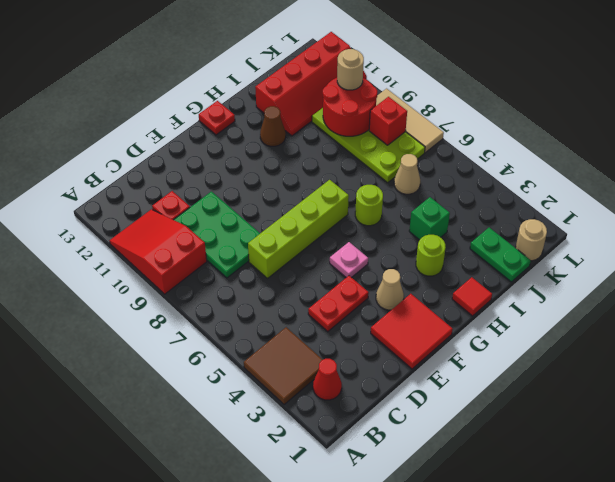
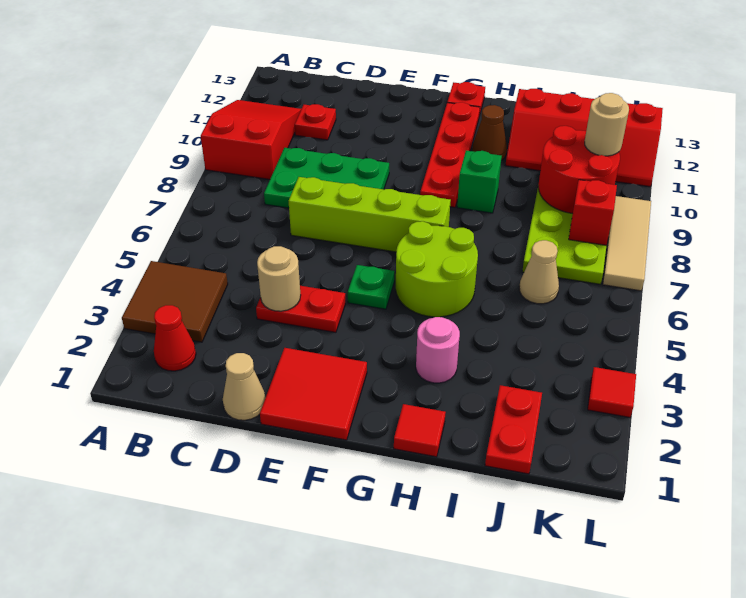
green plate C8:D10 level 1 -> green plate C8:E9 level 1
tan cone F3 level 1 -> tan cone D1 level 1
pink plate F5 level 1 -> green plate F5 level 1
none -> red plate G9:G12 level 1
lime round brick H3 level 1 -> pink round brick H3 level 1
lime round brick H6 level 1 -> lime round brick G5:H6 level 1
green brick I4 level 1 -> green brick H9 level 1
green plate J1:J2 level 1 -> red plate J1:J2 level 1
tan round brick K1 level 1 -> tan round brick D4 level 2
none -> red tile L3 level 1

